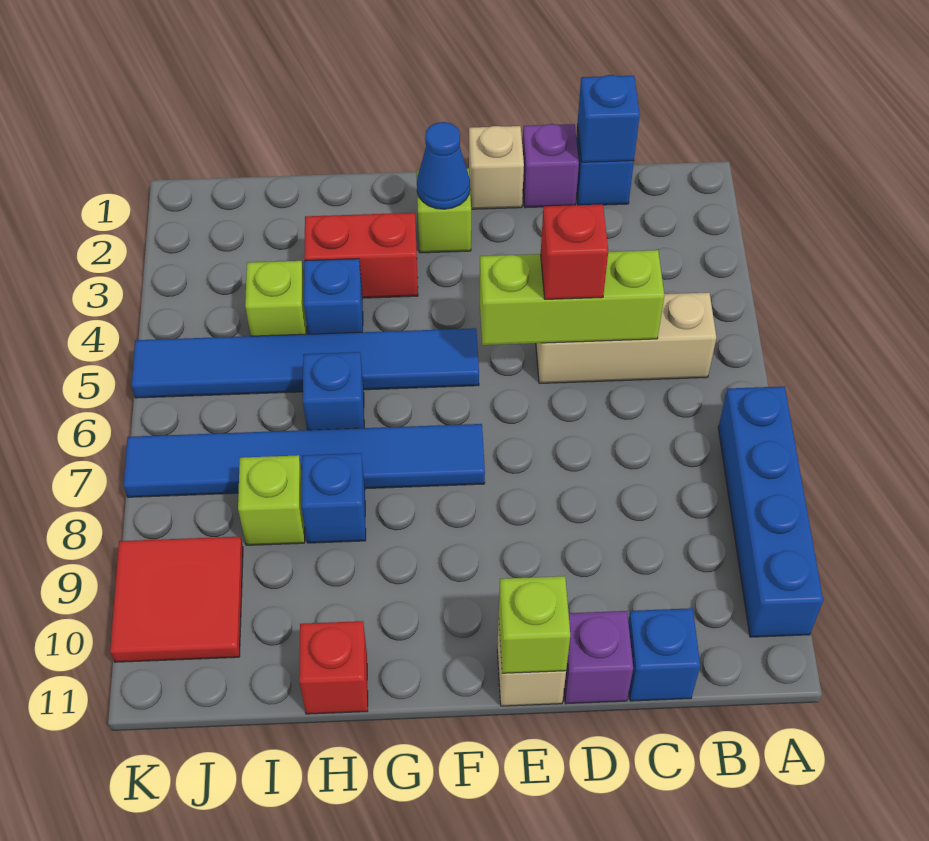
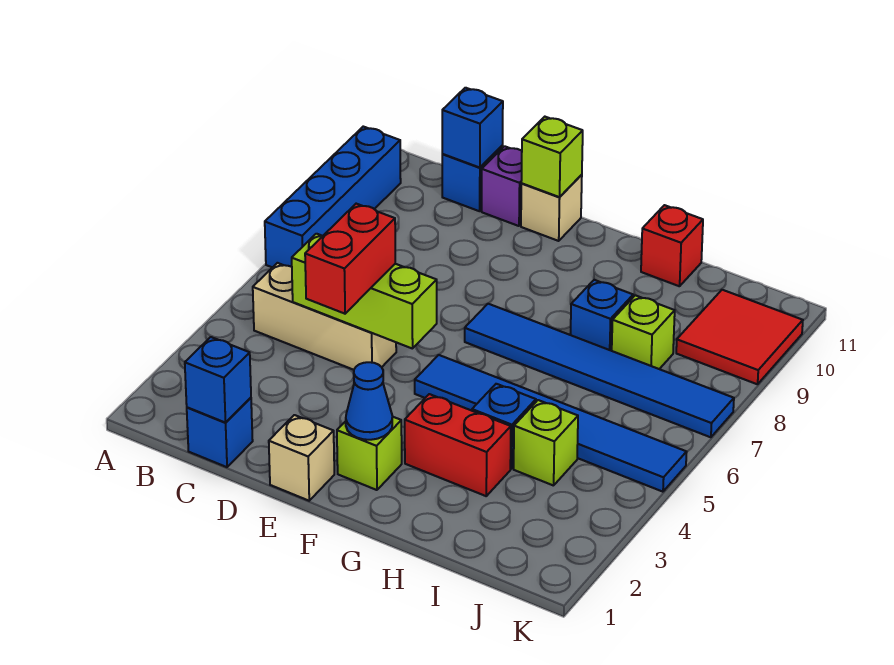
purple brick D1 level 1 -> none
red brick D5 level 3 -> red brick D4:D5 level 3
blue brick H6 level 1 -> blue brick C11 level 2

